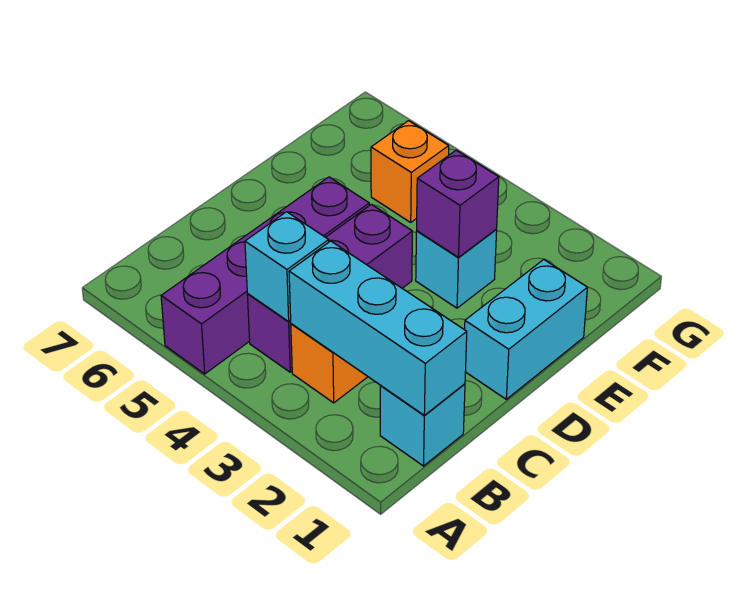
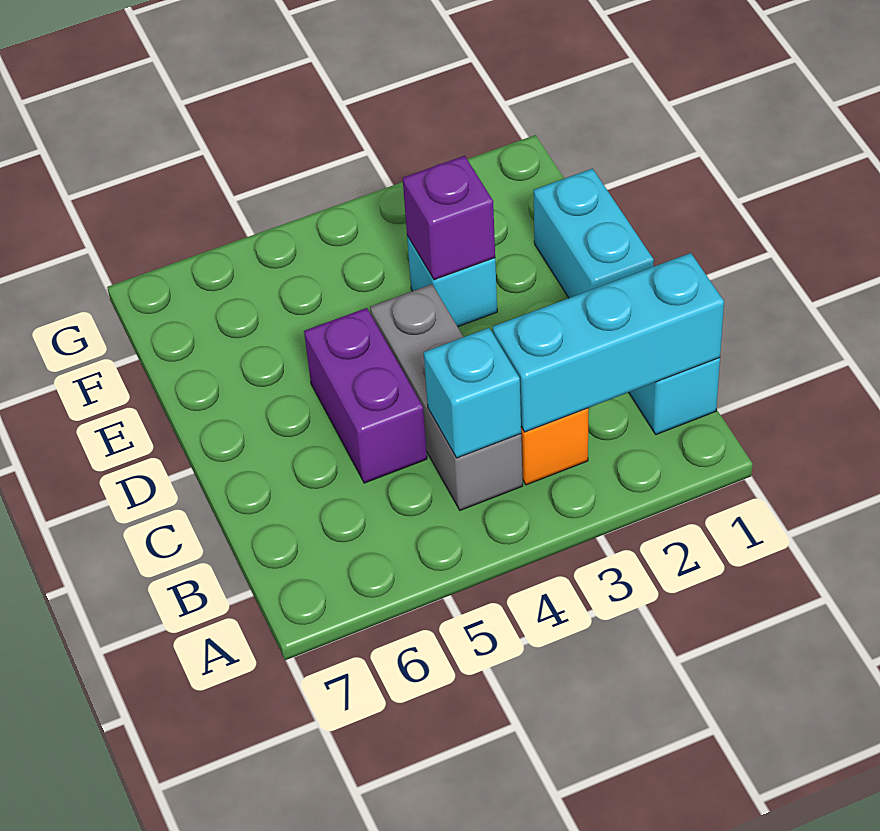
purple brick A5:D5 level 1 -> purple brick C5:D5 level 1
purple brick B4:D4 level 1 -> grey brick B4:D4 level 1
orange brick F5 level 1 -> none

